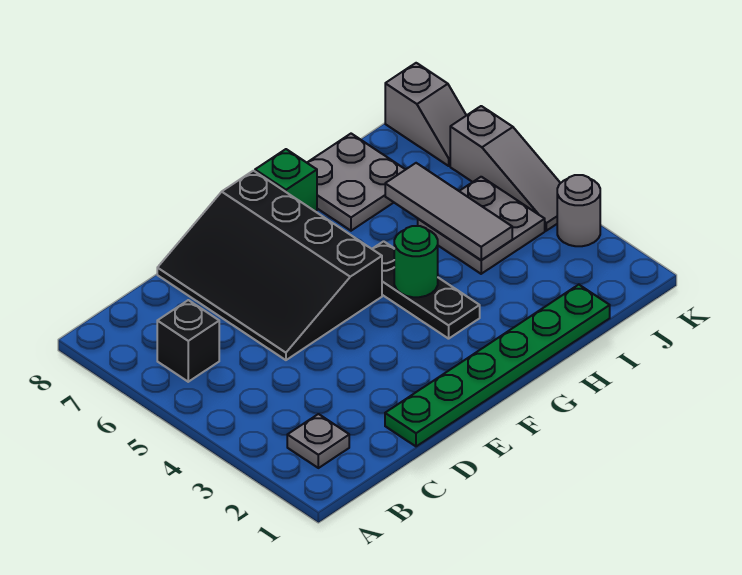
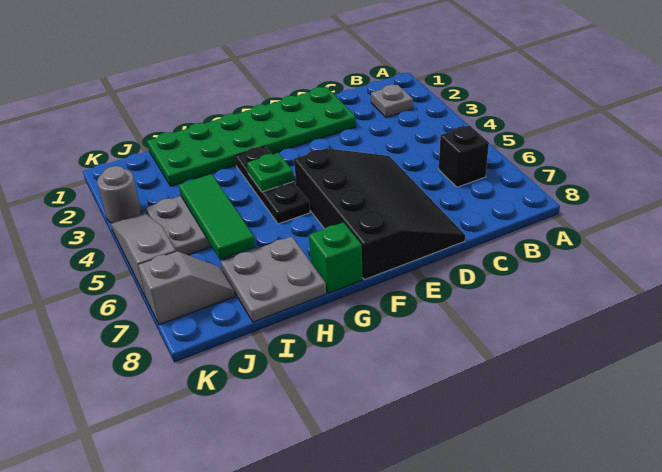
green plate D1:I1 level 1 -> green plate D1:I2 level 1
green round brick G4 level 2 -> green plate G4 level 2
grey tile I4:I6 level 2 -> green tile I4:I6 level 2
grey slope K7:K8 level 1 top 8 -> grey slope J7:K7 level 1 top K

